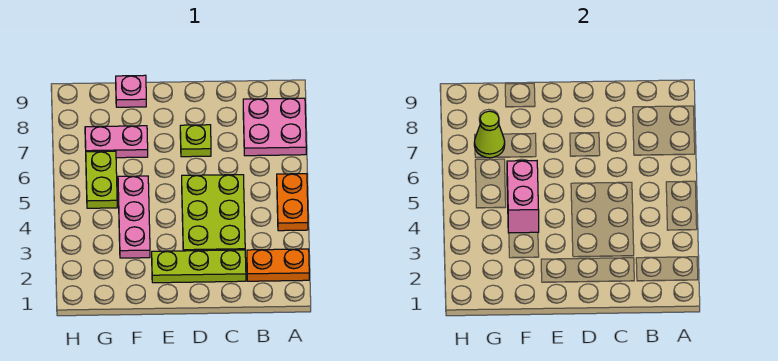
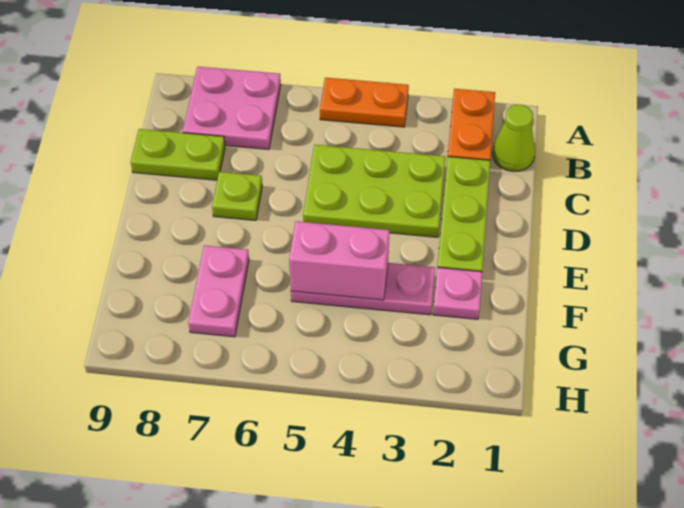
pink plate F9 level 1 -> pink plate F2 level 1
lime plate G5:G6 level 1 -> lime plate C8:C9 level 1
lime cone G7 level 2 -> lime cone B1 level 1

